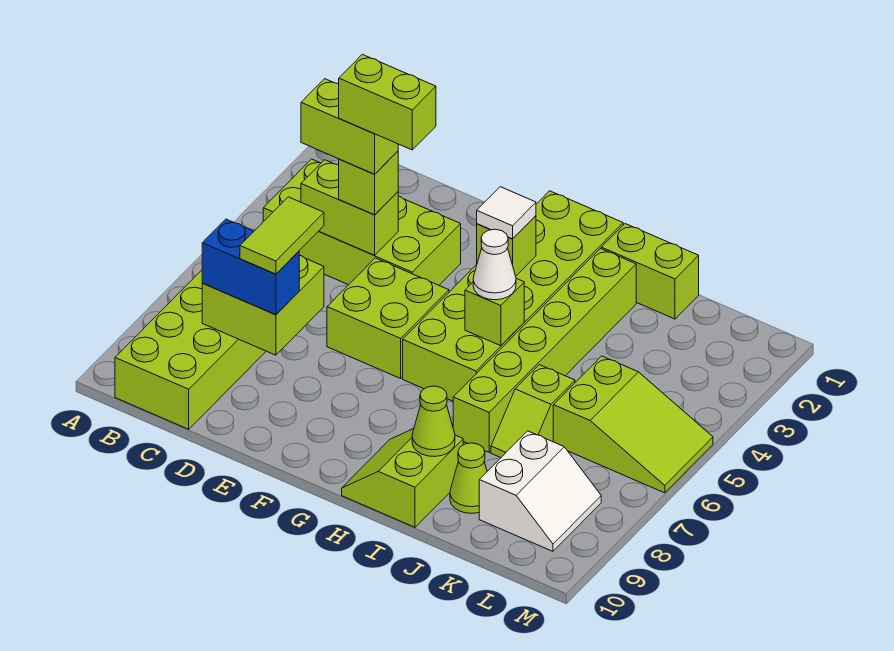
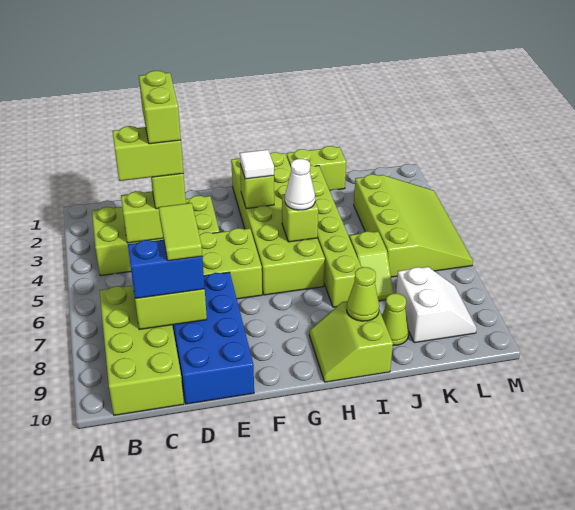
lime brick D4:E4 level 5 -> lime brick D3:D4 level 5
none -> blue brick D7:E10 level 1
lime slope K5:M6 level 1 top K -> lime slope K3:M6 level 1 top K

